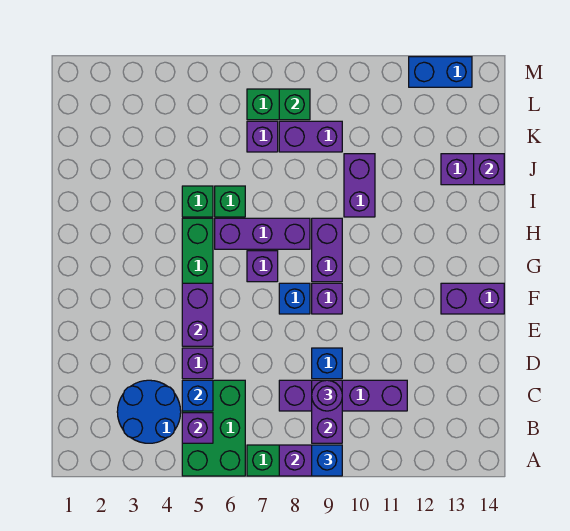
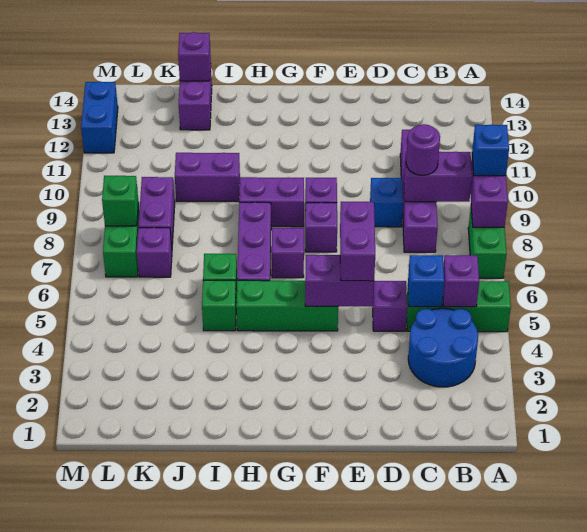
green brick A5:C6 level 1 -> green brick A5:C5 level 1
blue brick F8 level 1 -> purple brick F8 level 1
purple brick F13:F14 level 1 -> purple brick E5:E6 level 3

